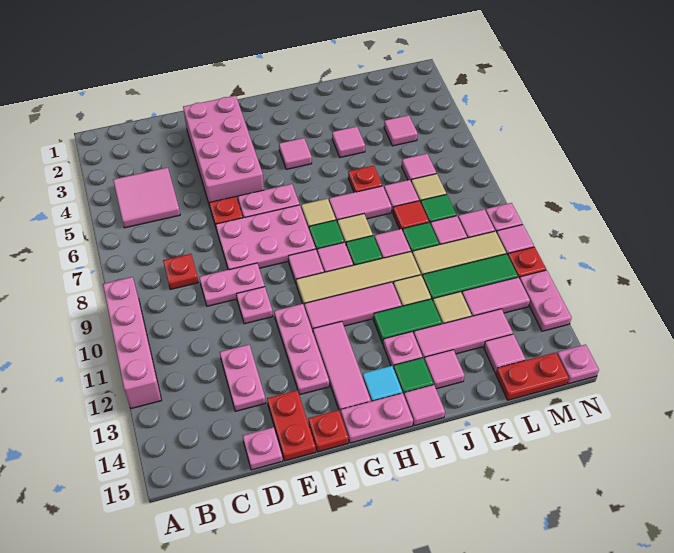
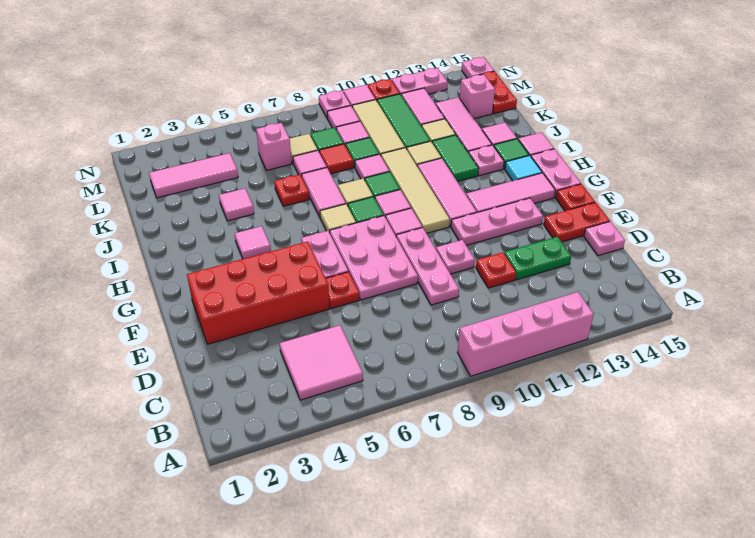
red plate C8 level 1 -> red plate D11 level 1
pink plate D9:E9 level 1 -> pink plate D9:F9 level 1
pink plate D12:D13 level 1 -> green plate D12:D13 level 1
pink brick E2:F5 level 1 -> red brick E2:F5 level 1
pink tile L4 level 1 -> pink tile L2:L4 level 1
pink tile L6 level 1 -> pink brick L6 level 1
pink tile L14 level 1 -> pink brick L14 level 1

